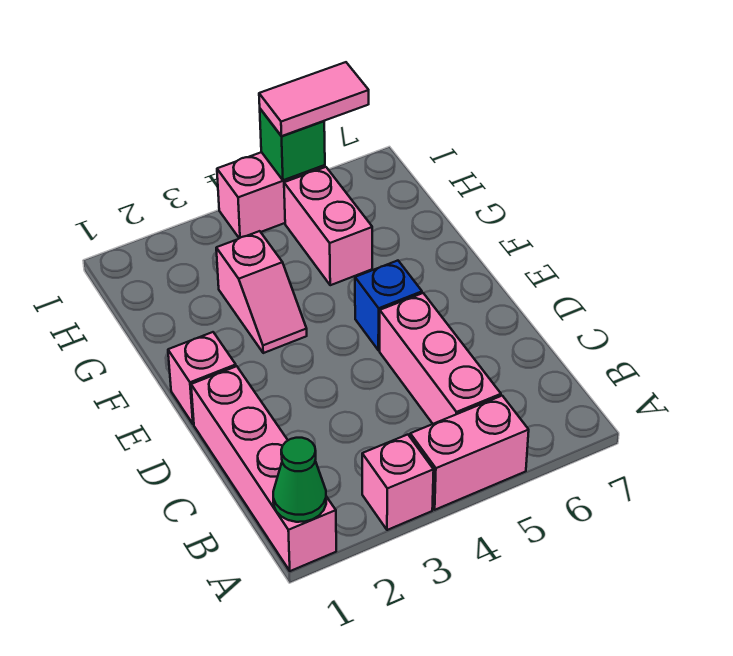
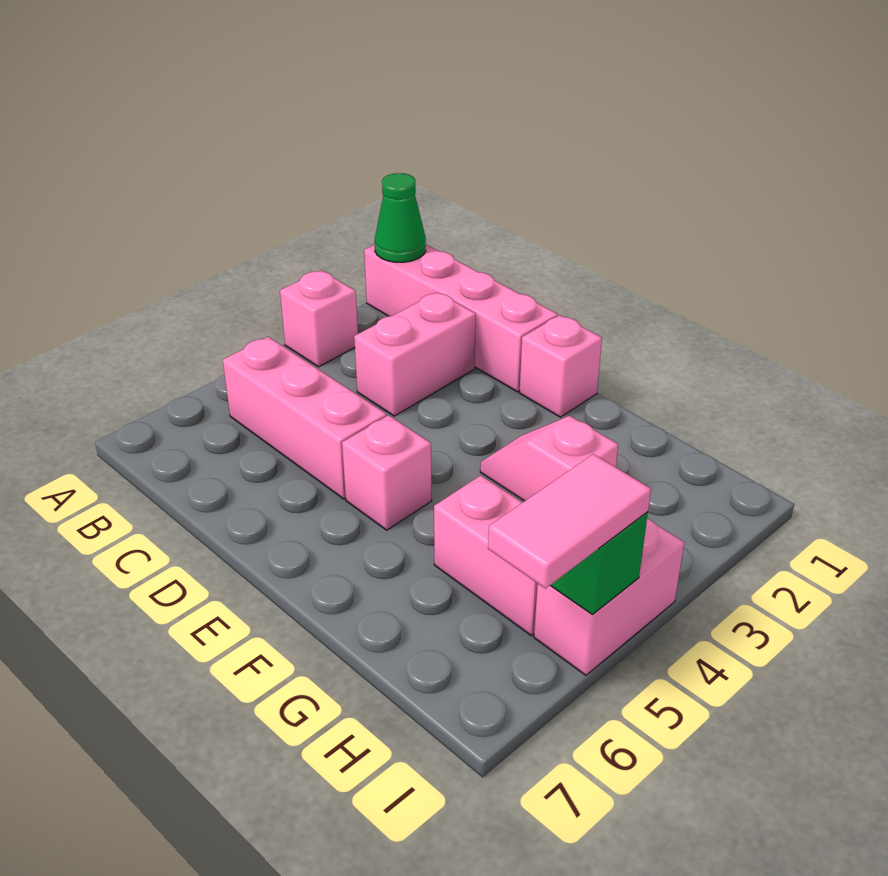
pink brick A4:A5 level 1 -> pink brick C2:C3 level 1
blue brick E5 level 1 -> pink brick E5 level 1

